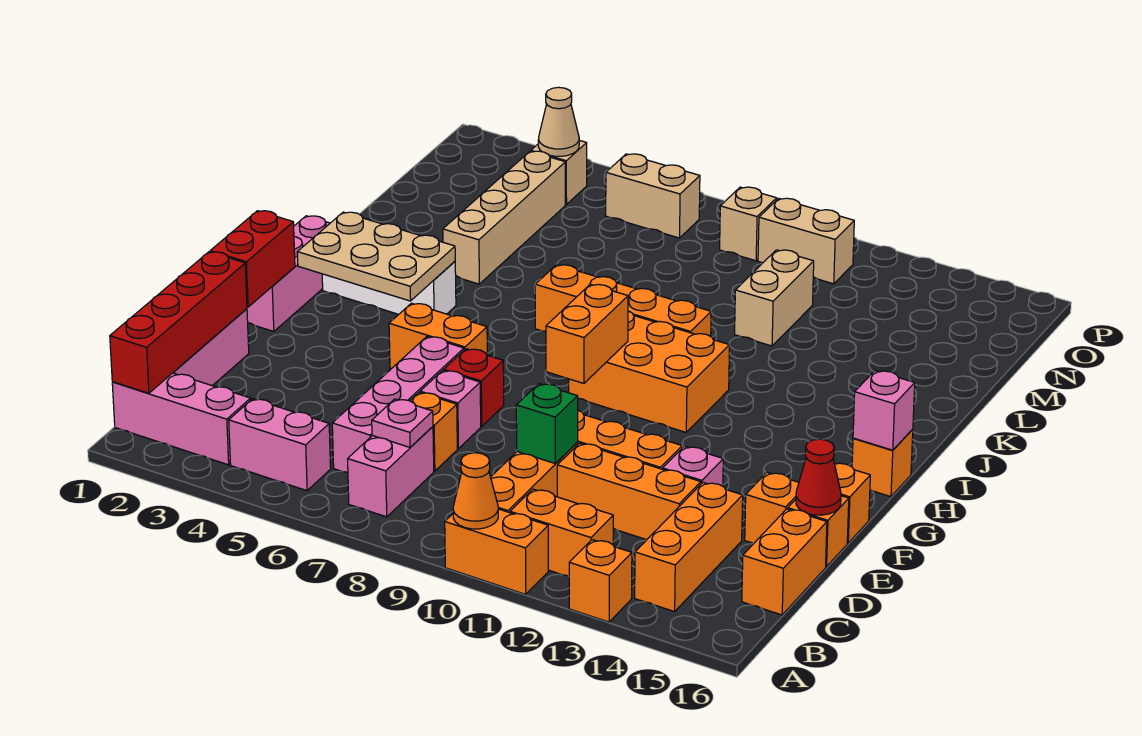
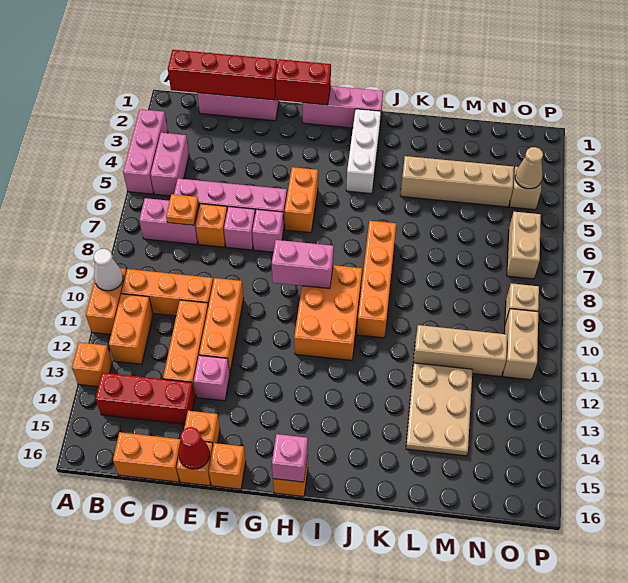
orange cone A10 level 2 -> white cone A10 level 2
pink brick B1:B3 level 1 -> pink brick A3:A5 level 1
orange brick B14:D14 level 1 -> red brick B14:D14 level 1
pink plate C7 level 2 -> orange plate C7 level 2
green brick D10 level 2 -> none
red brick F7 level 1 -> pink brick F7 level 1
orange brick G9:H9 level 2 -> pink brick G9:H9 level 2
tan plate H2:I4 level 2 -> tan plate L12:M14 level 1
tan brick L11:M11 level 1 -> tan brick L11:N11 level 1

